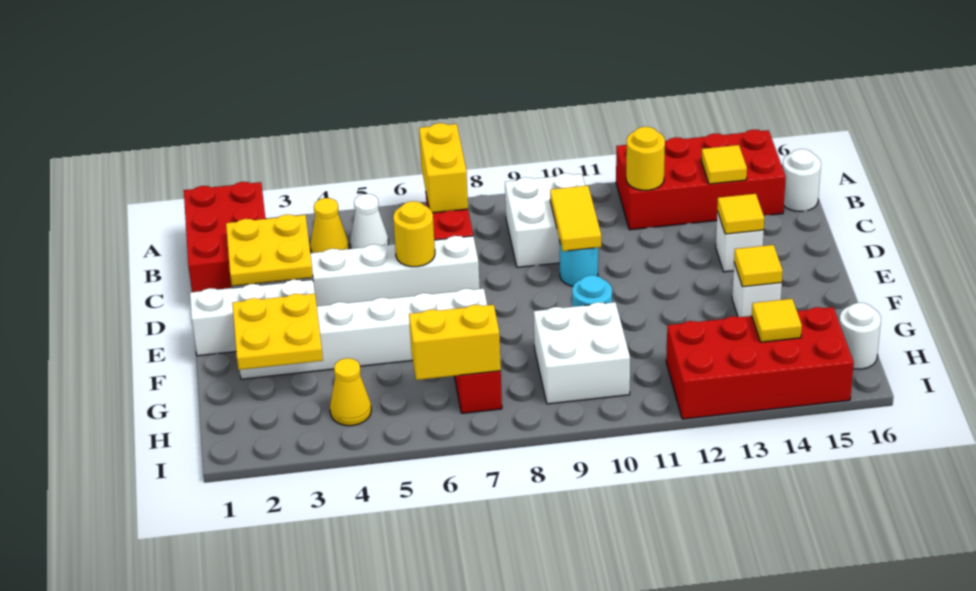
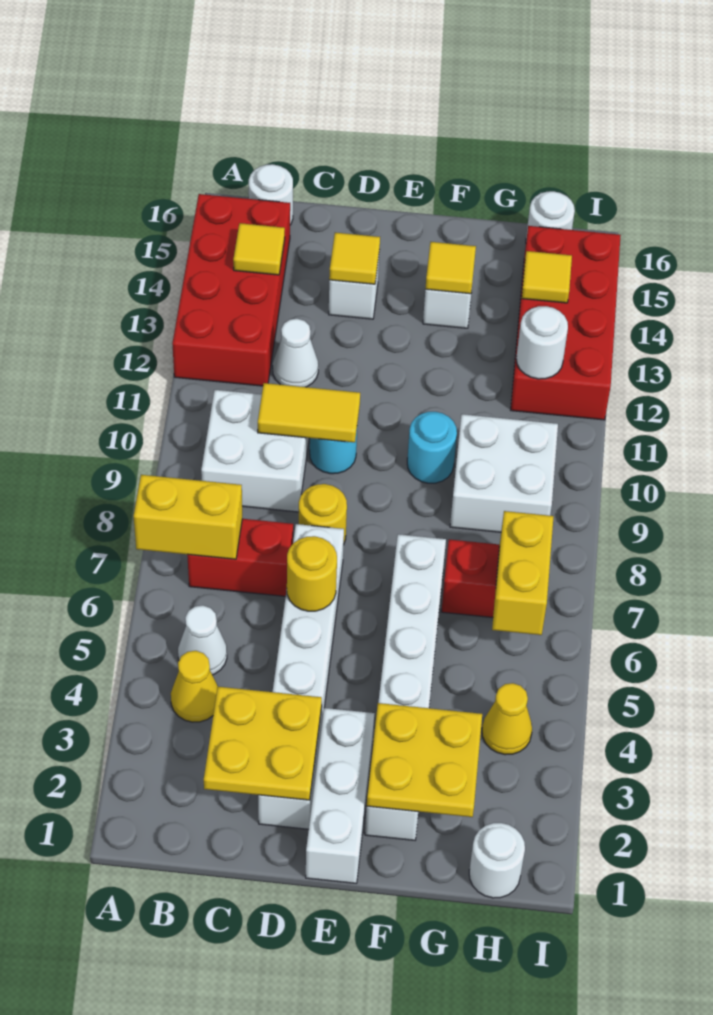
red brick A1:C2 level 1 -> none
yellow round brick B12 level 2 -> yellow round brick D8 level 1
none -> white cone C12 level 1
none -> white round brick H1 level 1
none -> white round brick H12 level 2

